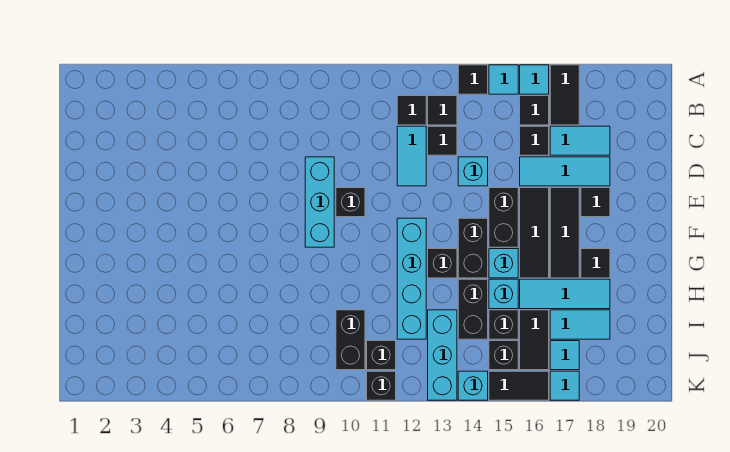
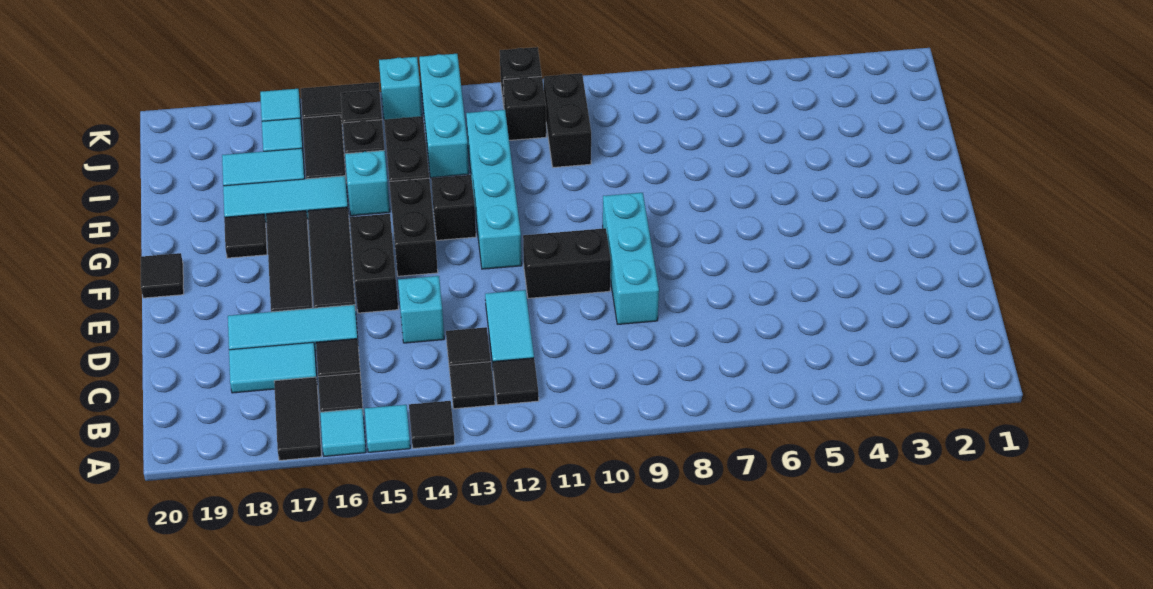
black brick E10 level 1 -> black brick E10:E11 level 1
black tile E18 level 1 -> black tile F20 level 1
cyan brick G15 level 1 -> none

